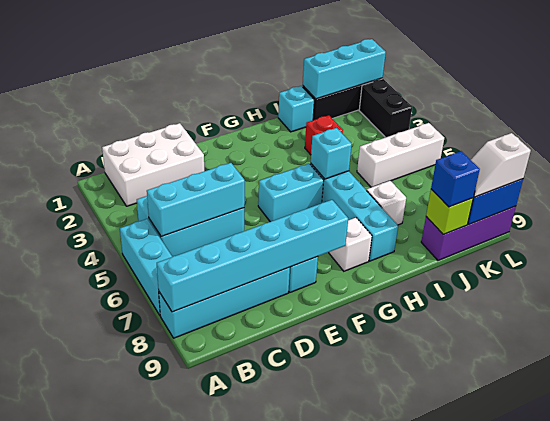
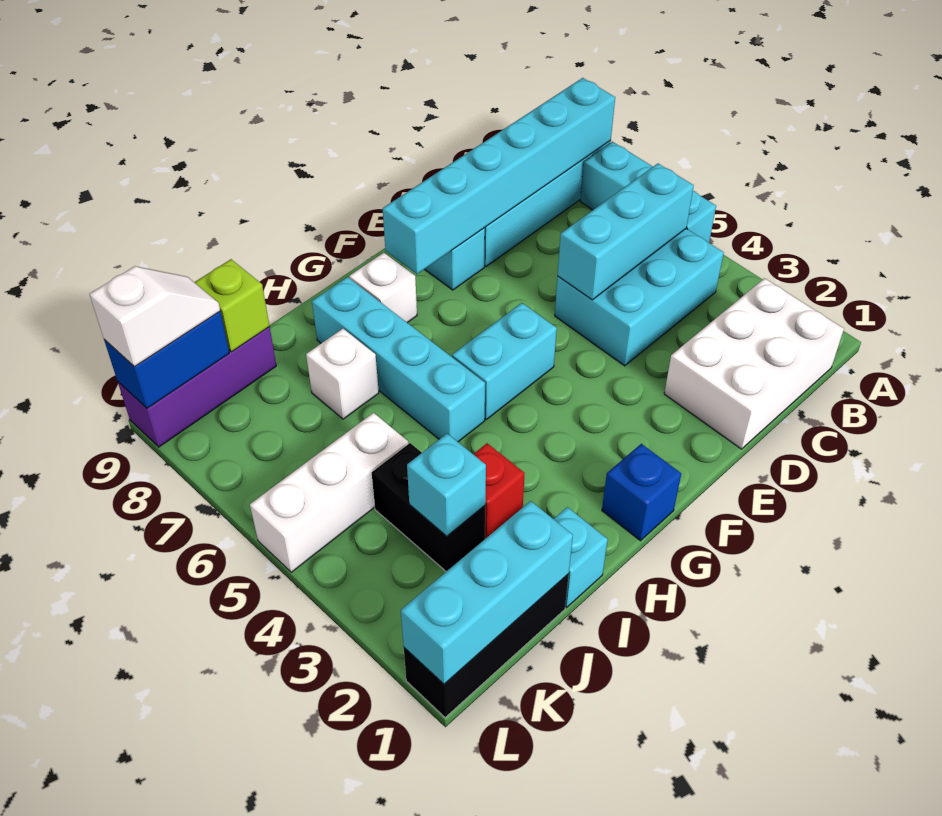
cyan brick H5 level 2 -> cyan brick J3 level 2
blue brick J9 level 3 -> blue brick G1 level 1
black brick L2:L3 level 1 -> black brick J3:J4 level 1

